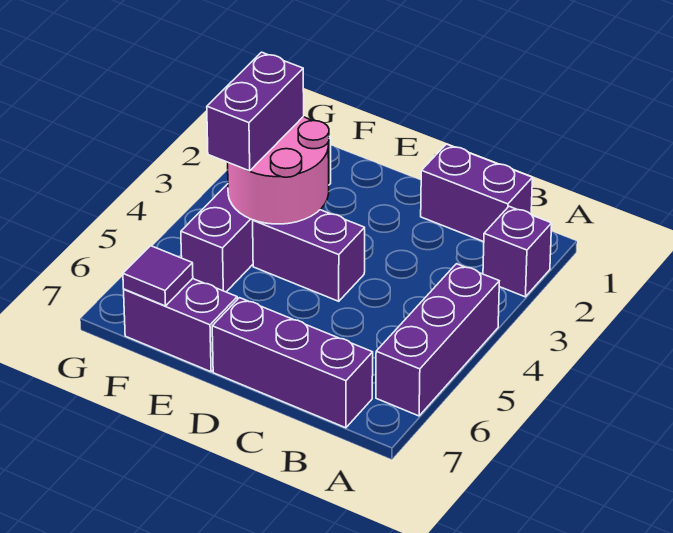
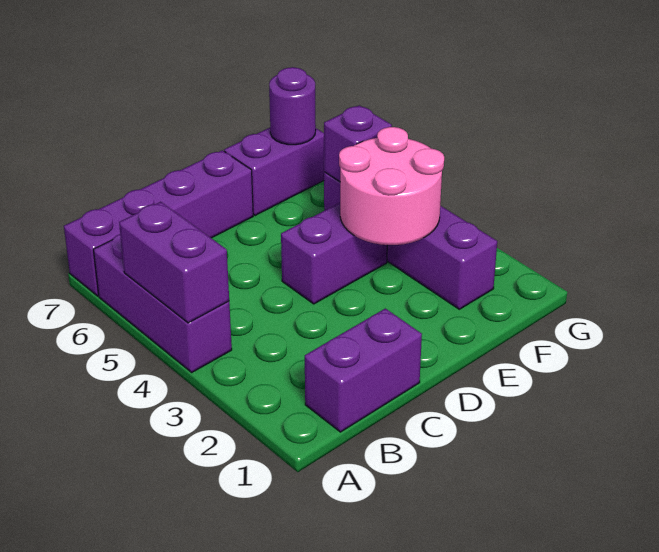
purple brick A2 level 1 -> purple brick F5 level 2
purple brick B7:D7 level 1 -> purple brick A7:D7 level 1
purple brick F3:F4 level 3 -> purple brick A4:A5 level 2
purple tile F7 level 2 -> purple round brick F7 level 2

